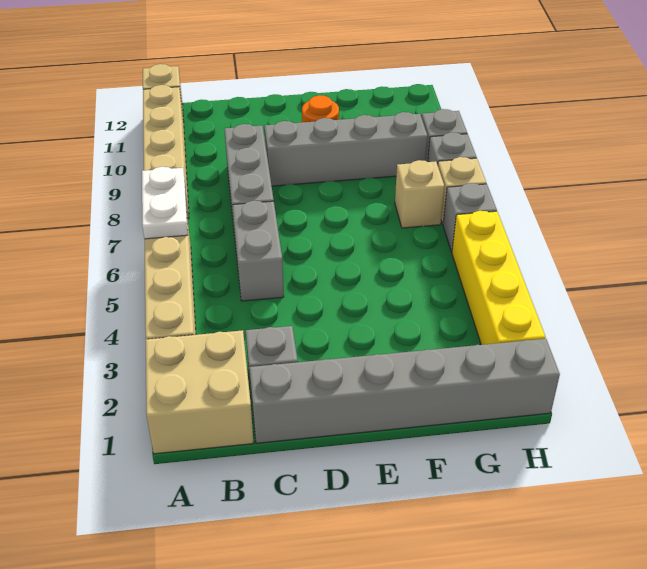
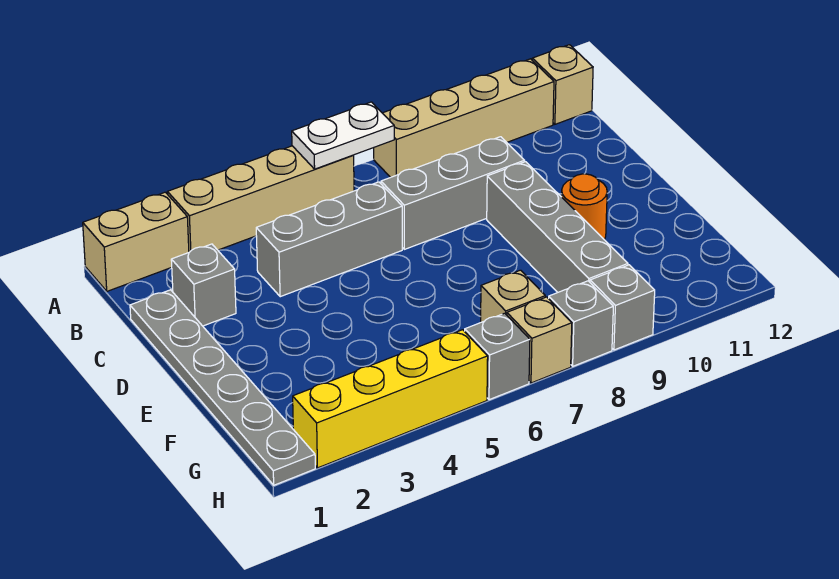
tan brick A1:B2 level 1 -> tan brick A1:A2 level 1
grey brick C1:H1 level 1 -> grey plate C1:H1 level 1
grey brick C5:C6 level 1 -> grey brick C4:C6 level 1

